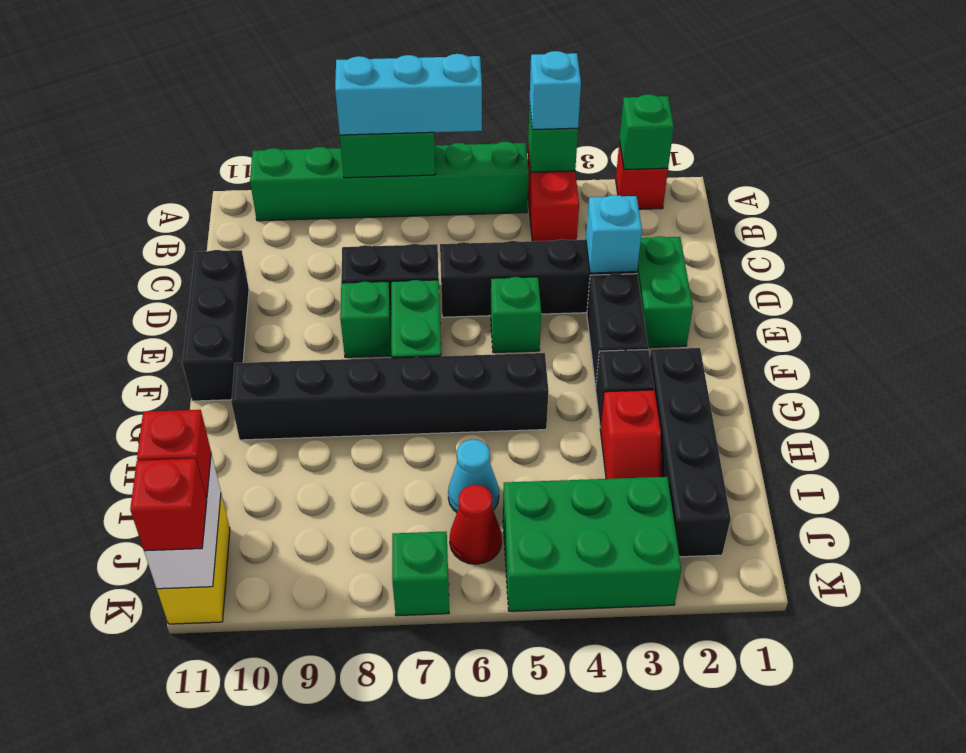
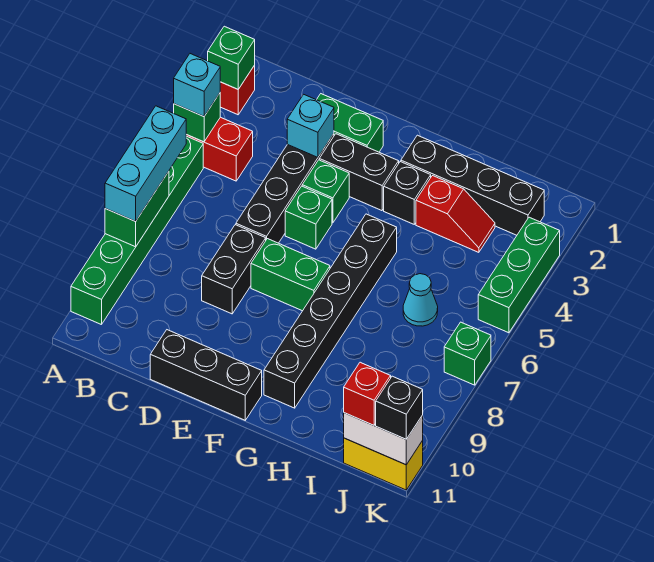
green brick E8 level 1 -> green brick E4 level 1
green brick J3:K5 level 1 -> green brick K3:K5 level 1
red cone J6 level 1 -> none
red brick K11 level 3 -> black brick K11 level 3

